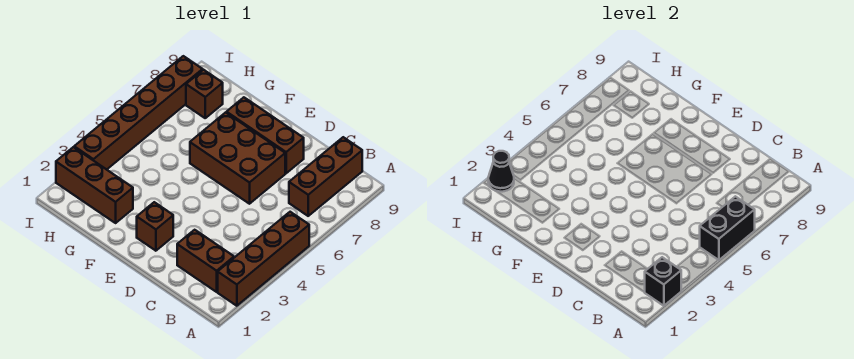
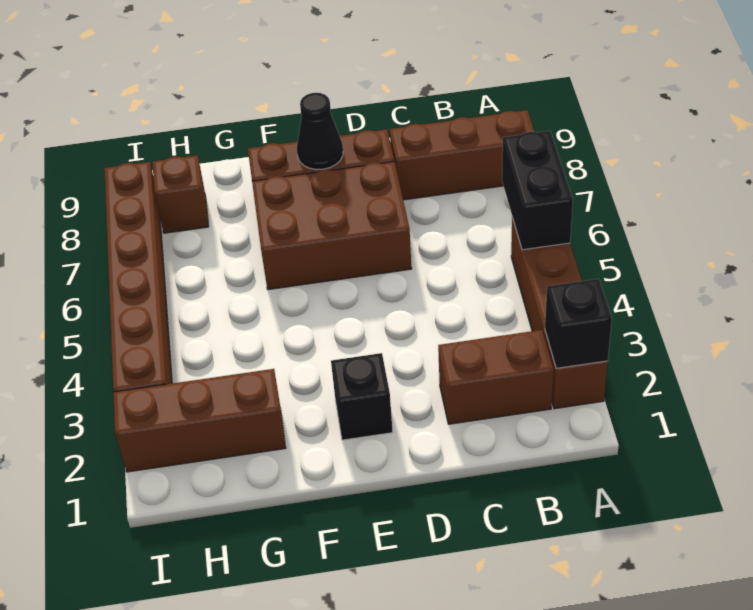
brown brick B7:B9 level 1 -> brown brick A8:C8 level 1
brown brick E2 level 1 -> black brick E2 level 1
black cone I2 level 2 -> black cone E8 level 2

